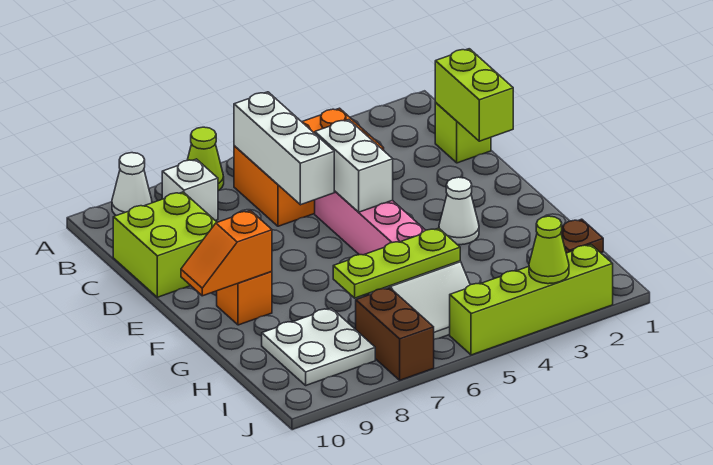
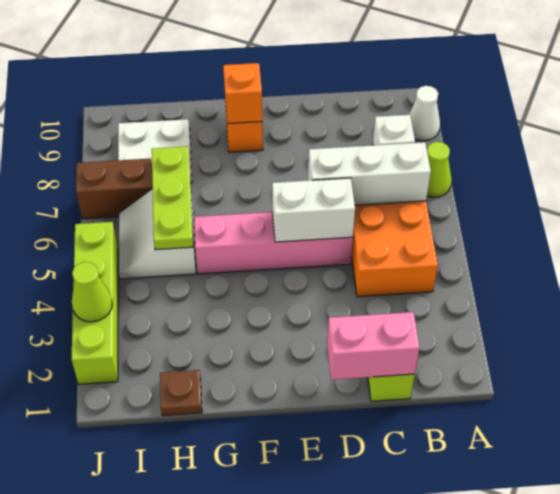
lime brick C1:D1 level 2 -> pink brick C1:D1 level 2
lime brick C9:D10 level 1 -> none
white cone F3 level 1 -> none

